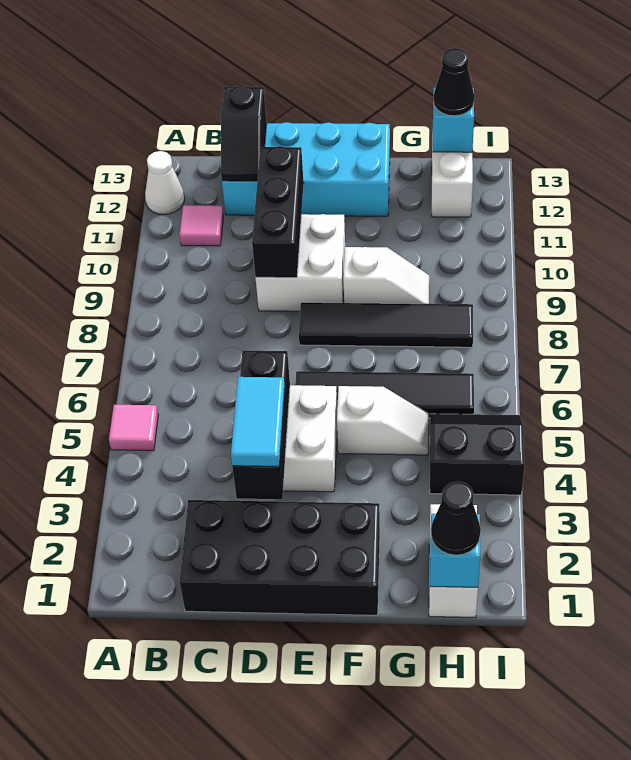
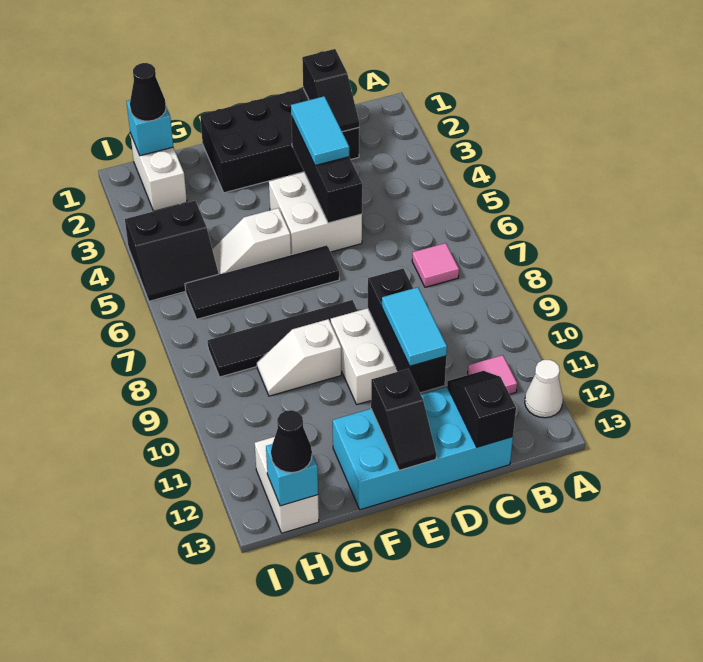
pink tile A5 level 1 -> pink tile B7 level 1
none -> black slope C1:C2 level 2 top 1
none -> cyan tile D10:D11 level 3
none -> black slope E12:E13 level 2 top 12

